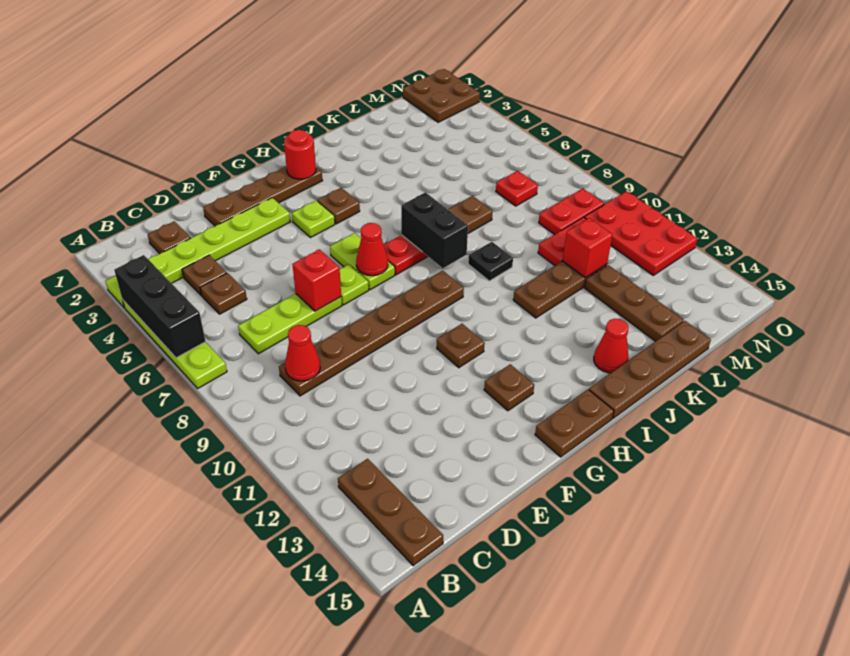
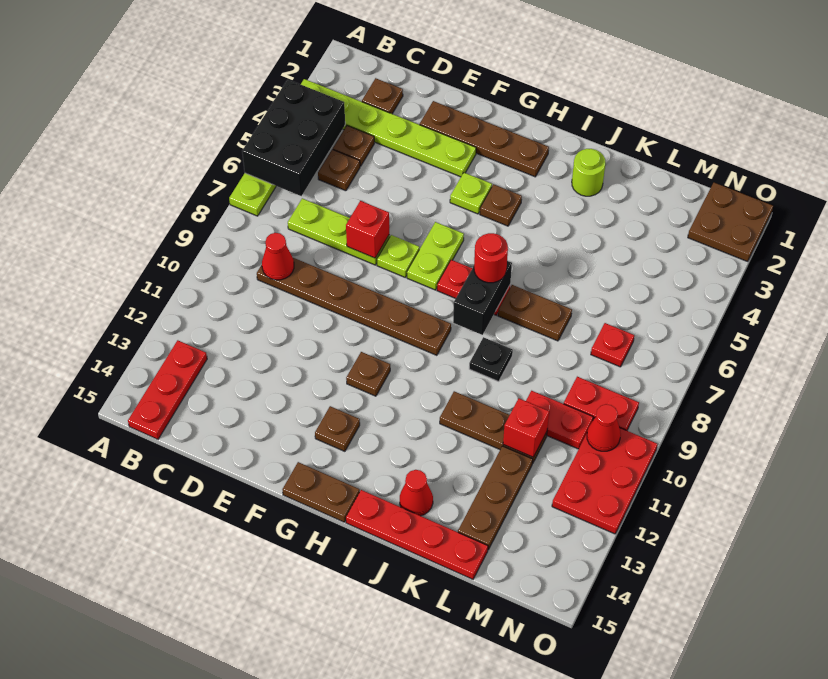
black brick A4:A6 level 2 -> black brick A4:B6 level 2
brown plate B13:B15 level 1 -> red plate B13:B15 level 1
red cone G7 level 2 -> red cone N10 level 2
red round brick H2 level 2 -> red round brick I7 level 3
brown plate I15:L15 level 1 -> red plate I15:L15 level 1
none -> lime round brick J2 level 1

